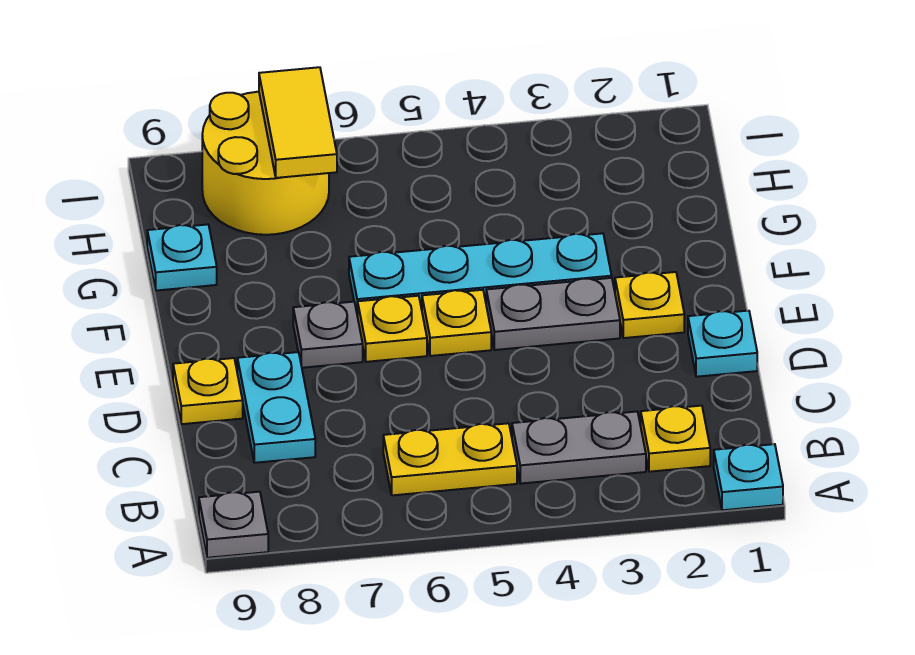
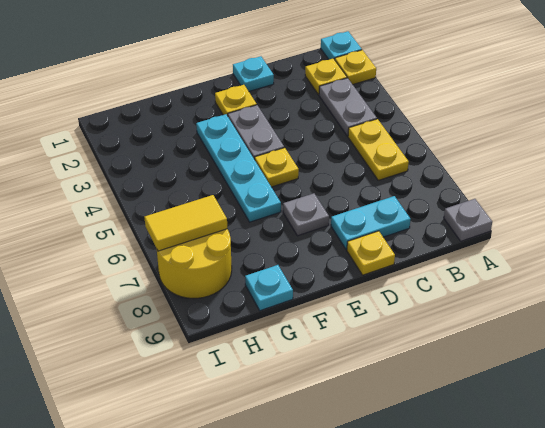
yellow plate E6 level 1 -> yellow plate A2 level 1

